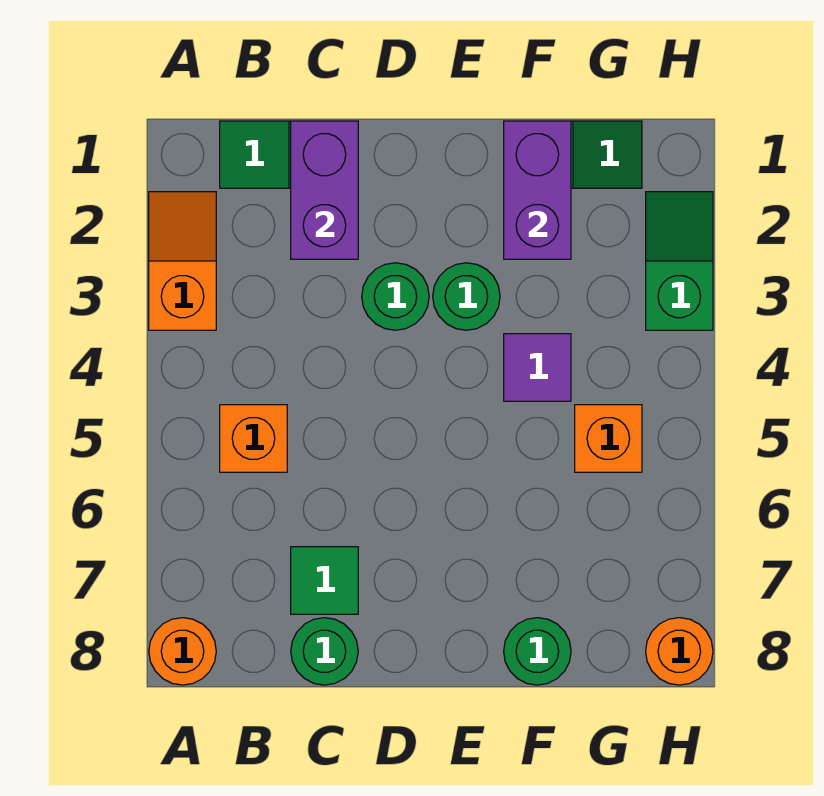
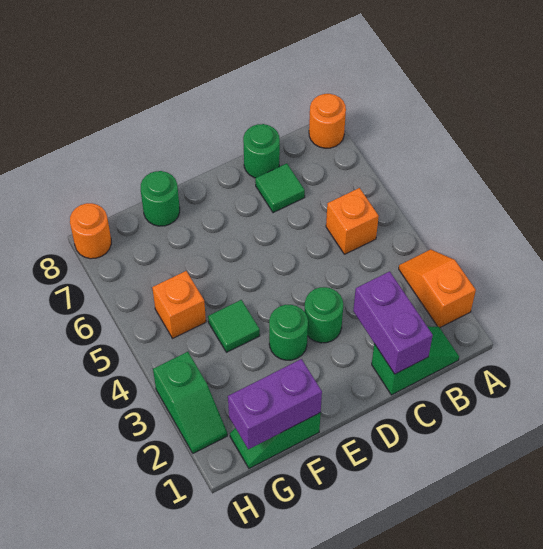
orange slope A2:A3 level 1 top 3 -> orange slope A2:A3 level 1 top 2
purple brick F1:F2 level 2 -> purple brick F1:G1 level 2
purple tile F4 level 1 -> green tile F4 level 1

